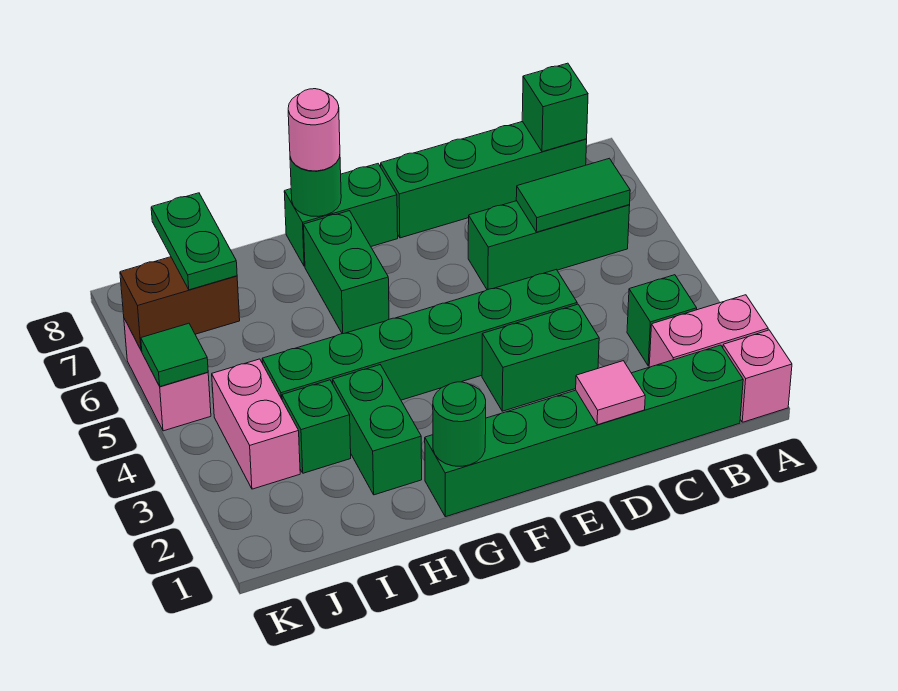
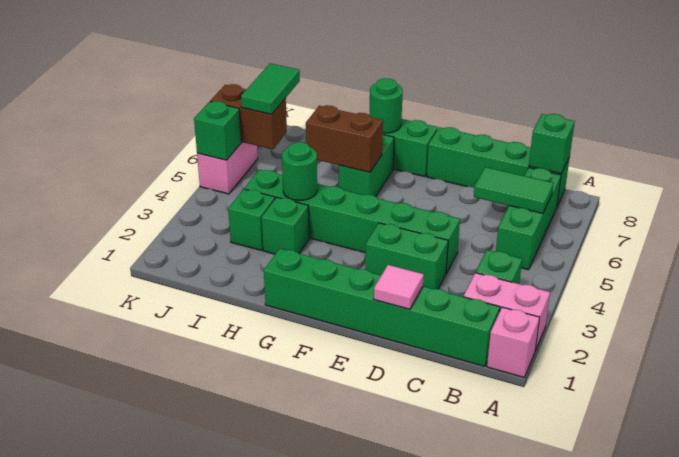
green brick B6:D6 level 1 -> green brick B5:B7 level 1
green round brick G1 level 2 -> green round brick H4 level 2
none -> brown brick G6:H6 level 2
pink round brick G8 level 3 -> none
green brick H2:H3 level 1 -> green brick H3 level 1
pink brick J3:J4 level 1 -> none
green plate J6:J7 level 3 -> green tile J6:J7 level 3
green tile K5 level 2 -> green brick K5 level 2

